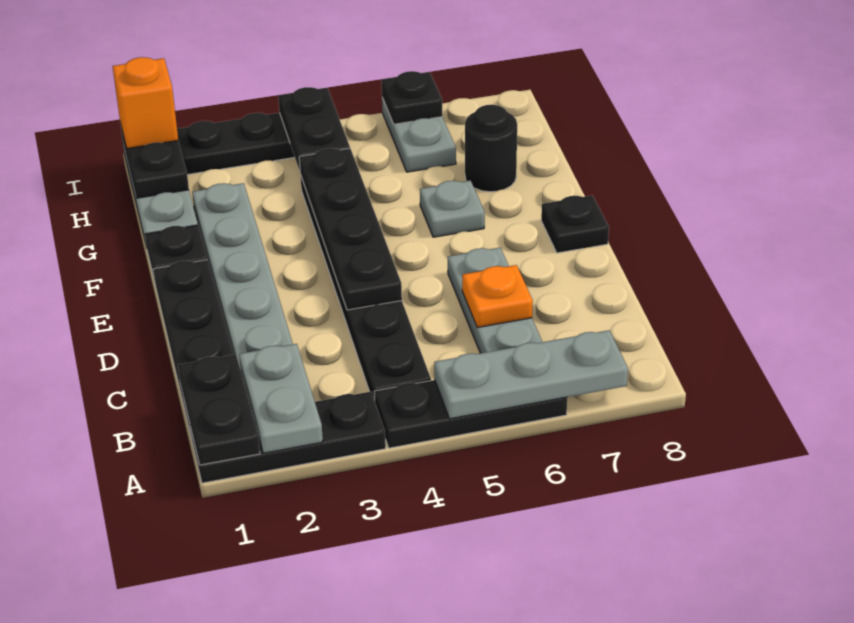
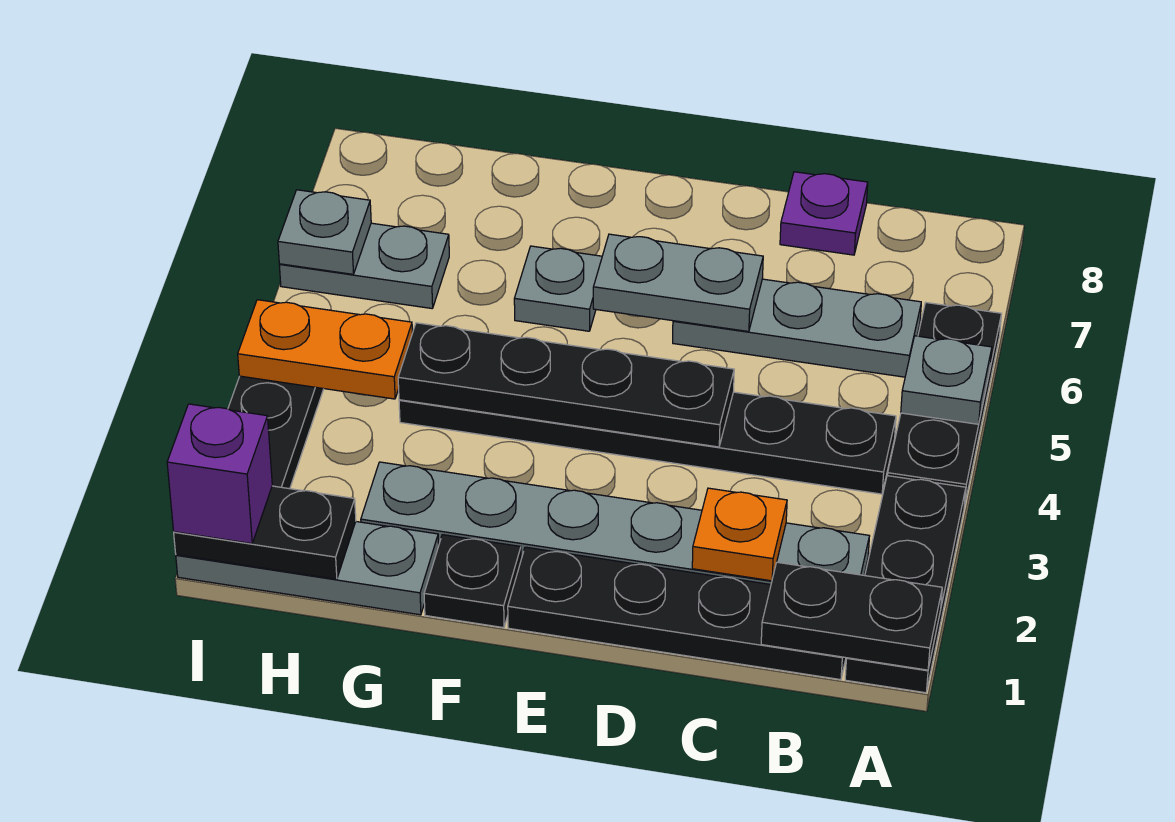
grey plate A2:B2 level 2 -> grey plate D6:E6 level 2
grey plate A5:A7 level 2 -> grey plate A5 level 2
orange plate C6 level 2 -> orange plate C2 level 2
none -> purple plate C8 level 1
black plate E8 level 1 -> none
black round brick G7 level 1 -> none
black plate H4:I4 level 2 -> orange plate H4:I4 level 2
orange brick I1 level 3 -> purple brick I1 level 3
black plate I6 level 2 -> grey plate I6 level 2

